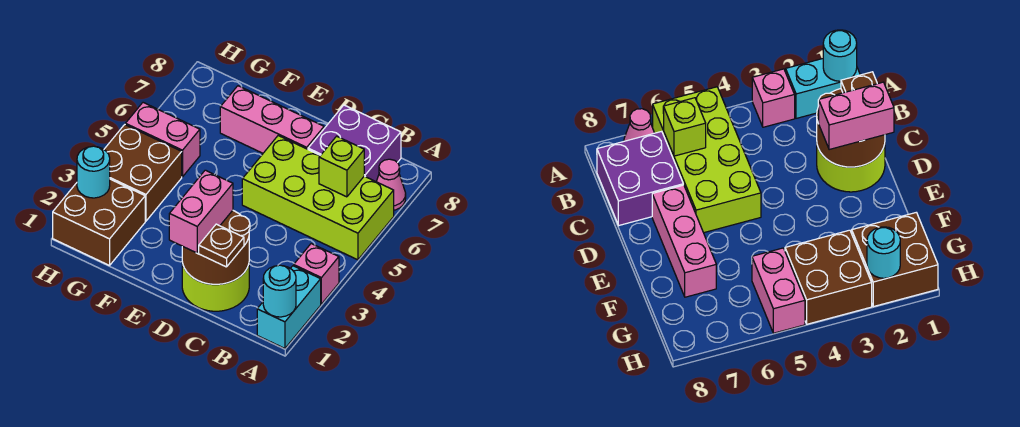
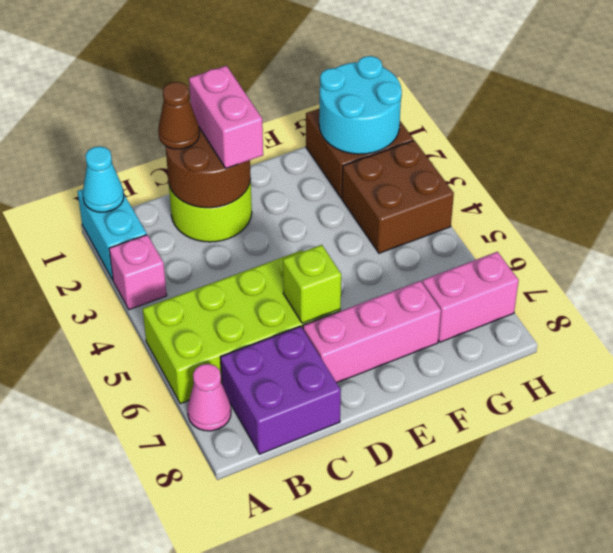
cyan round brick A1 level 2 -> cyan cone A1 level 2
lime brick B6 level 2 -> lime brick D6 level 2
brown plate C1 level 3 -> brown cone C1 level 3
pink brick G5:H5 level 1 -> pink brick G7:H7 level 1
cyan round brick H2 level 2 -> cyan round brick G1:H2 level 2

